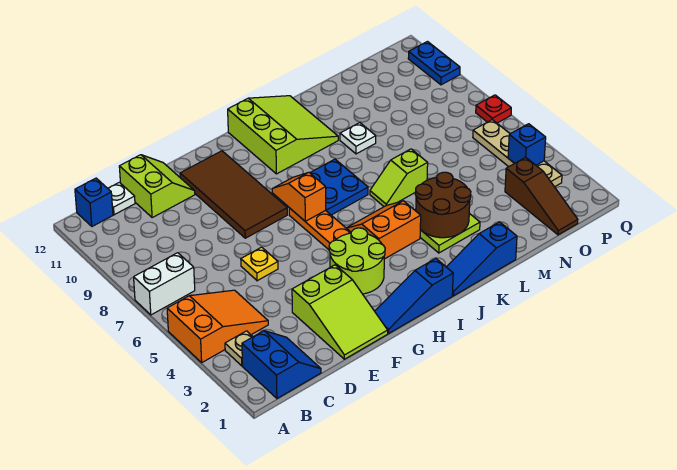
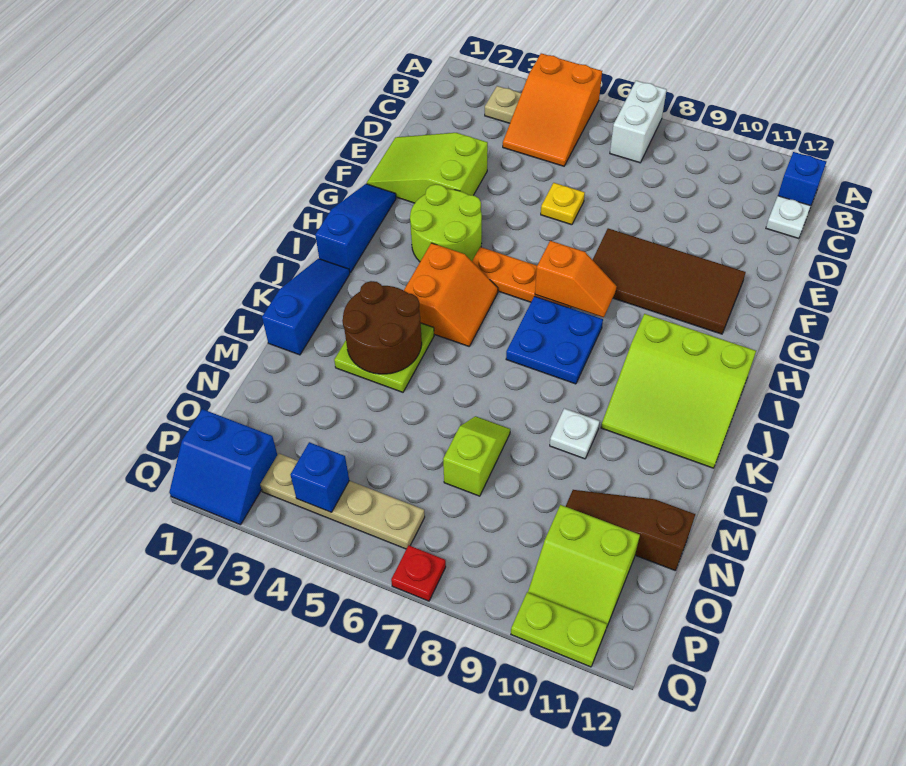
blue slope B1:C2 level 1 top B -> blue slope P1:Q2 level 1 top P
lime slope D11:E12 level 1 top D -> lime slope O10:P11 level 1 top O
lime slope K6:L6 level 1 top L -> lime slope M7:N7 level 1 top N
brown slope O1:O3 level 1 top 3 -> brown slope N10:N12 level 1 top 12
blue plate Q10:Q11 level 1 -> lime plate Q10:Q11 level 1

